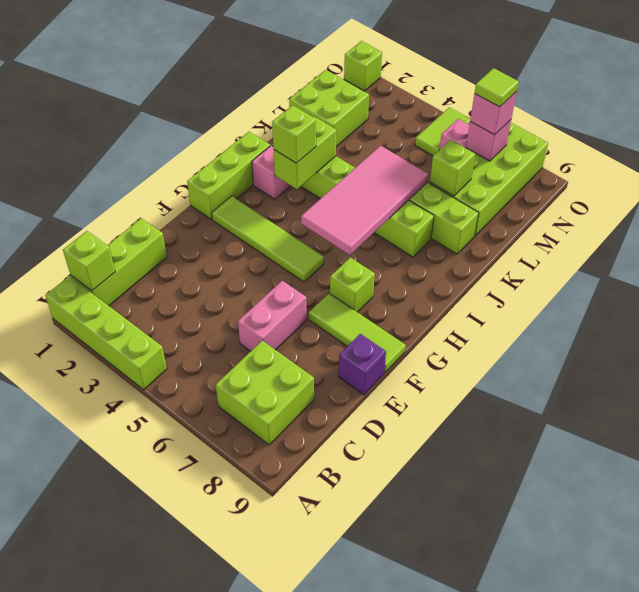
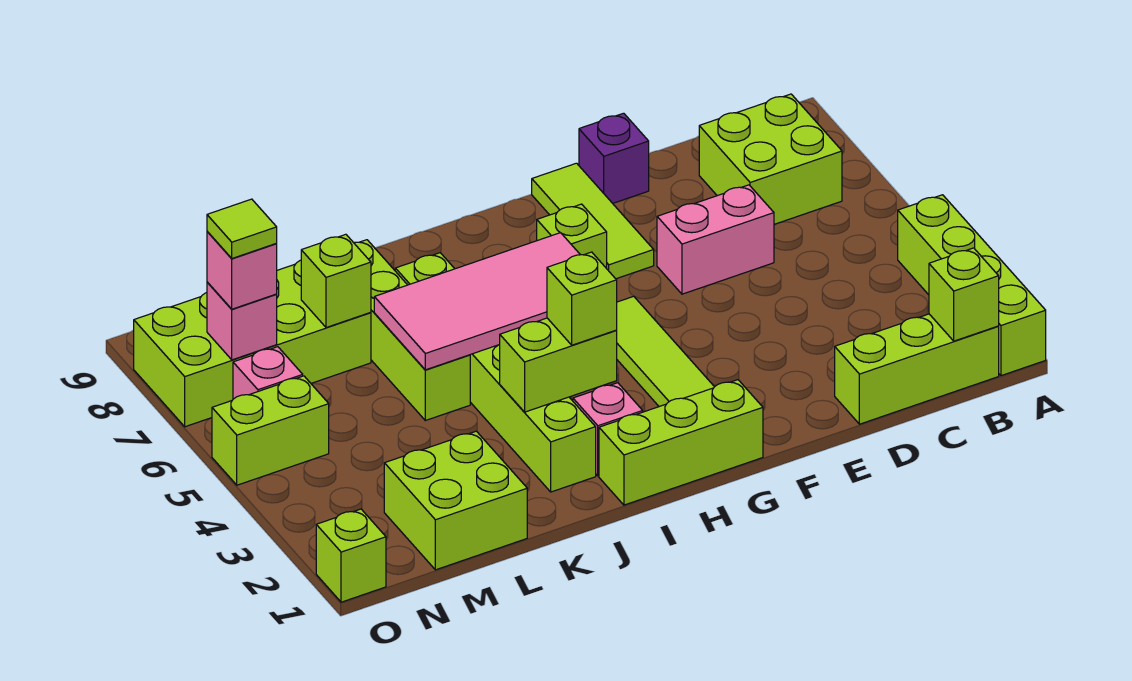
lime tile N5:O5 level 1 -> lime brick N5:O5 level 1

